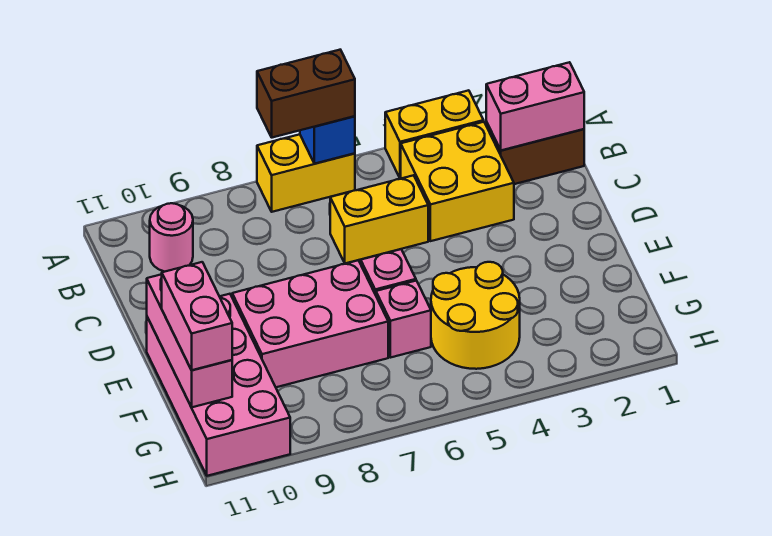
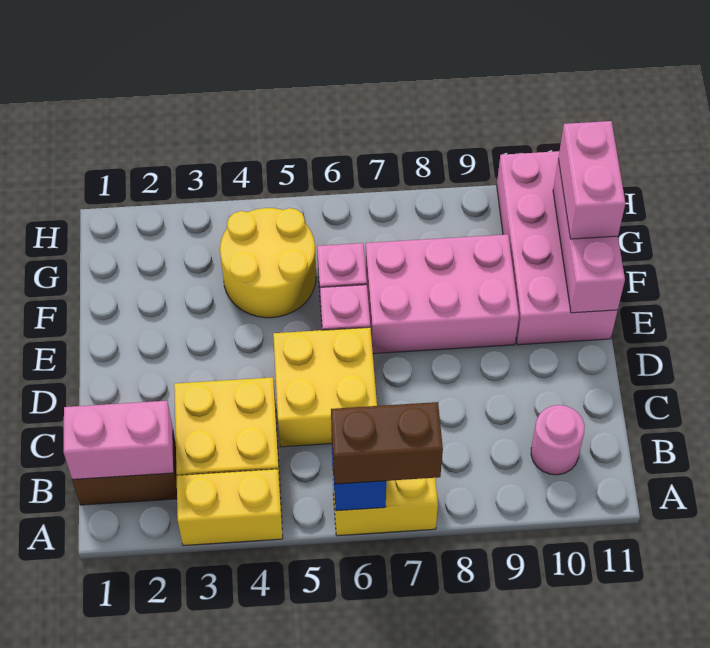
yellow brick C5:C6 level 1 -> yellow brick C5:D6 level 1

